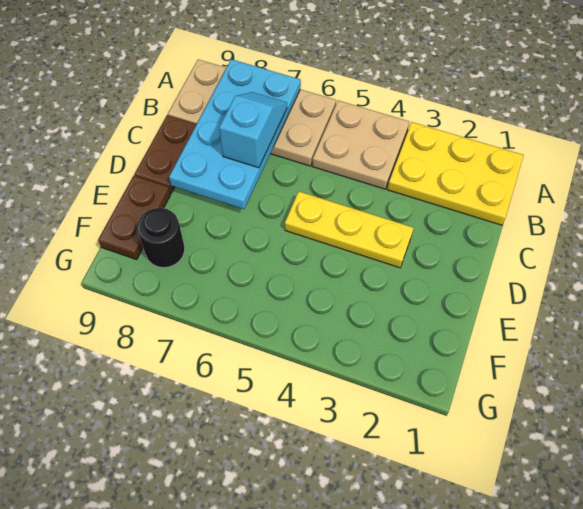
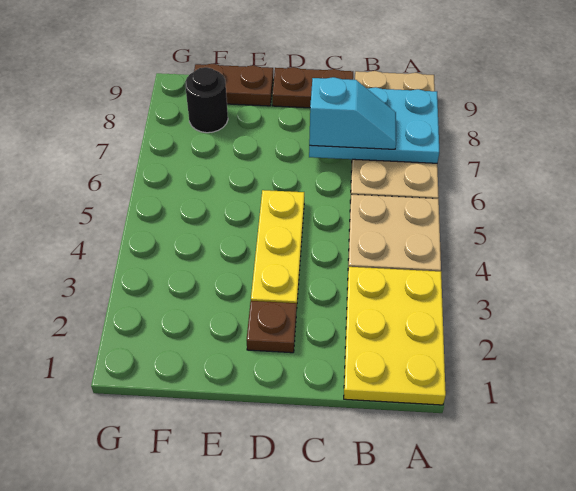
cyan plate A7:D8 level 2 -> cyan plate A7:C8 level 2
none -> brown plate D2 level 1

